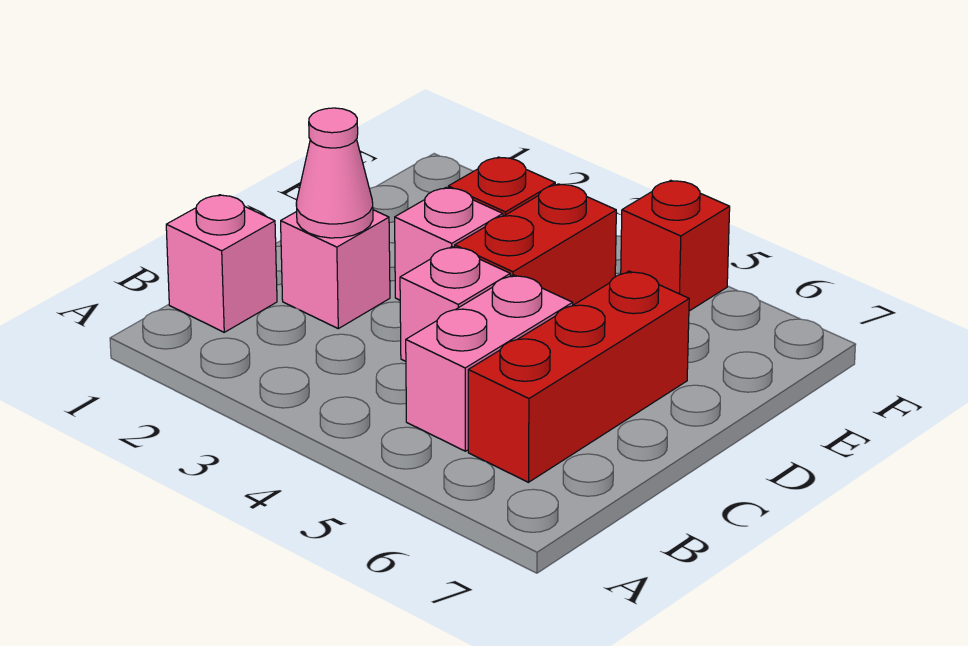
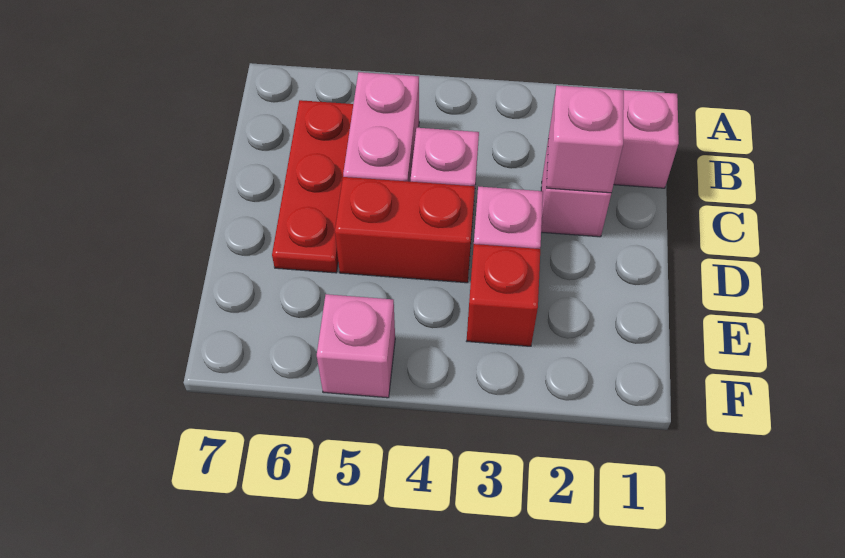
red brick B6:D6 level 1 -> red plate B6:D6 level 1
pink cone C2 level 2 -> pink brick C2 level 2
red brick D4:E4 level 1 -> red brick D4:D5 level 1
red brick F5 level 1 -> pink brick F5 level 1

